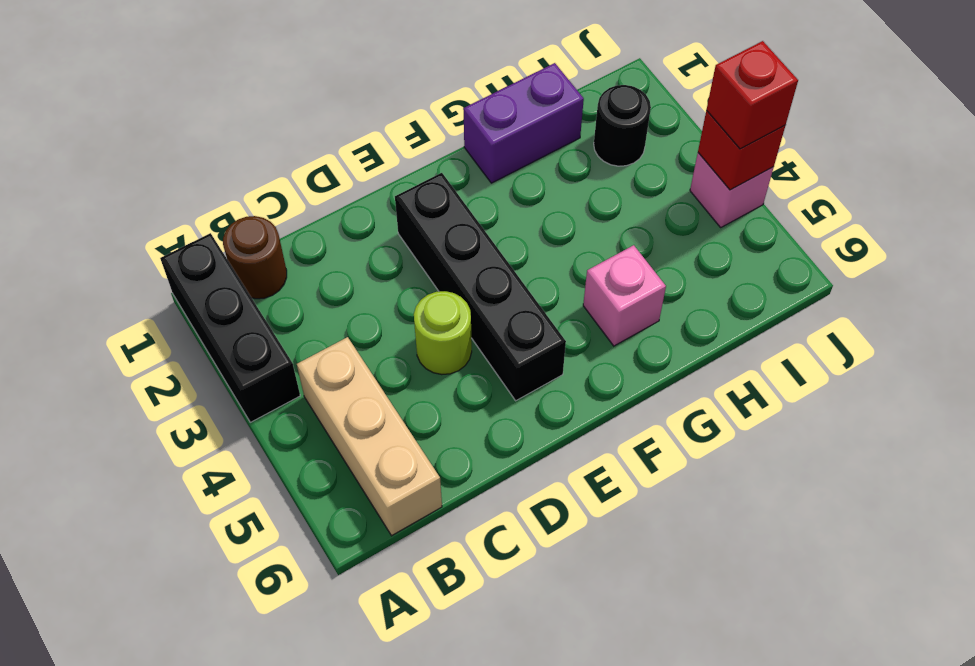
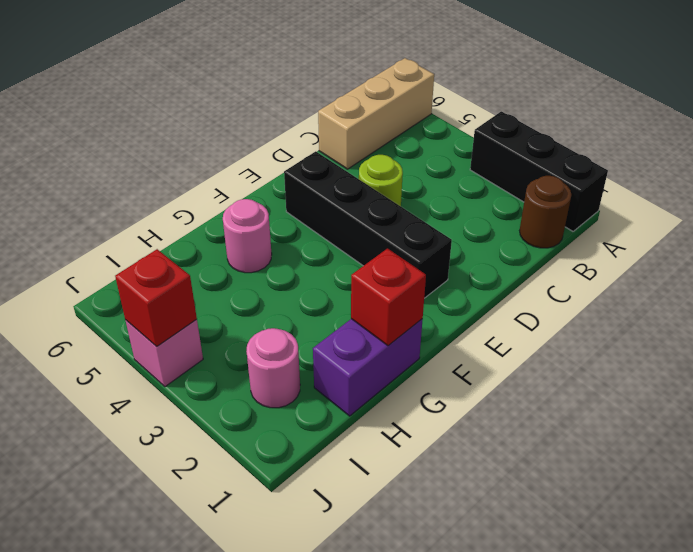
tan brick B4:B6 level 1 -> tan brick A6:C6 level 1
pink brick G5 level 1 -> pink round brick G5 level 1
black round brick I2 level 1 -> pink round brick I2 level 1
red brick J4 level 3 -> red brick G1 level 2

